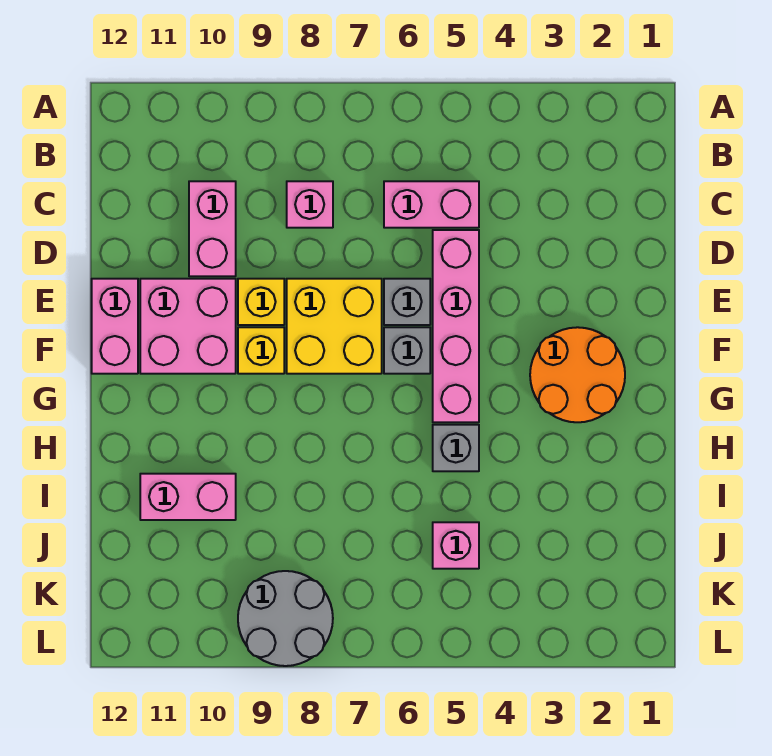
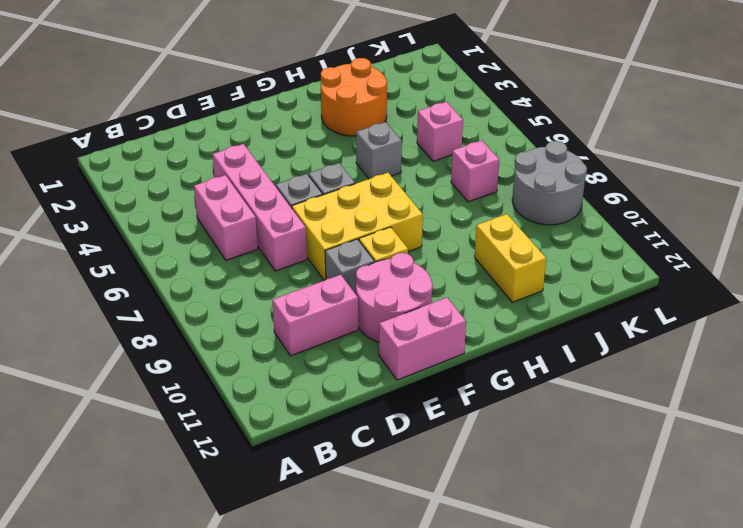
pink brick C8 level 1 -> pink brick J7 level 1
pink brick D5:G5 level 1 -> pink brick D4:D7 level 1
yellow brick E7:F8 level 1 -> yellow brick E7:G8 level 1
yellow brick E9 level 1 -> grey brick E9 level 1
pink brick E10:F11 level 1 -> pink round brick E10:F11 level 1
orange round brick F2:G3 level 1 -> orange round brick H2:I3 level 1
pink brick I10:I11 level 1 -> yellow brick I10:I11 level 1

